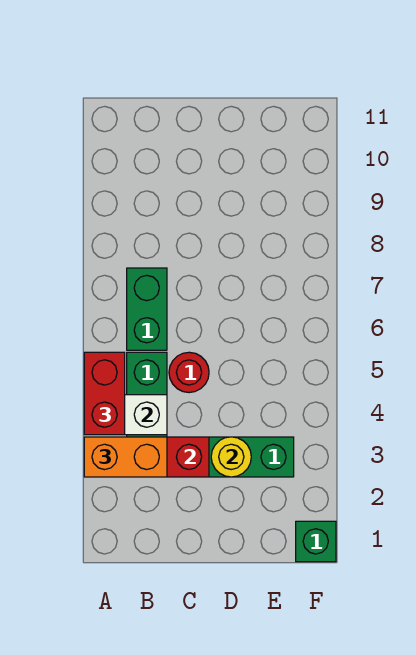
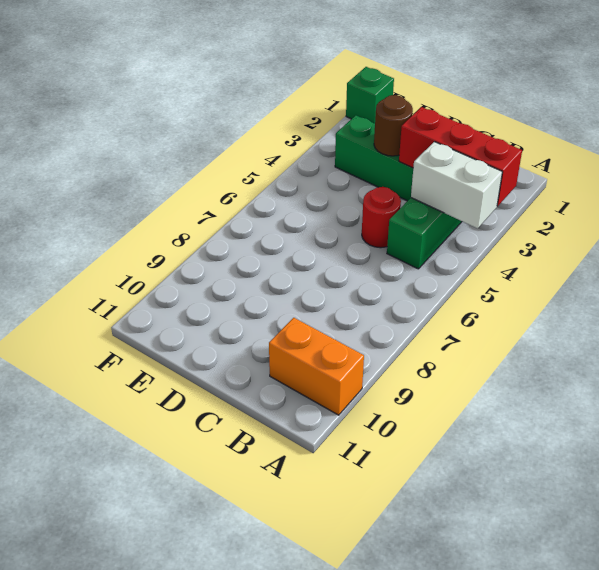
orange brick A3:B3 level 3 -> orange brick A10:B10 level 1
red brick A4:A5 level 3 -> none
green brick B6:B7 level 1 -> none
yellow round brick D3 level 2 -> brown round brick D3 level 2

